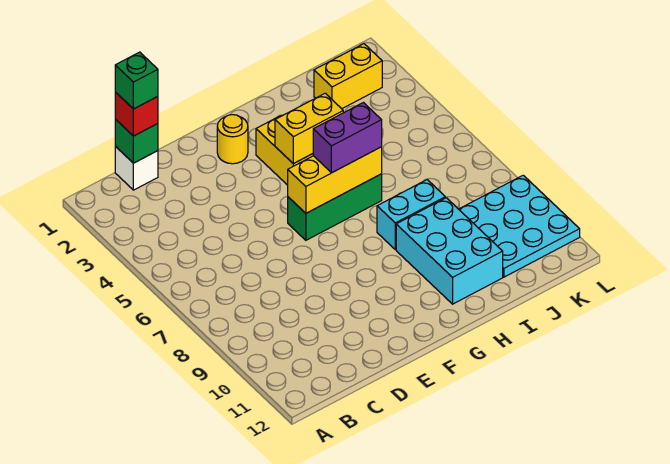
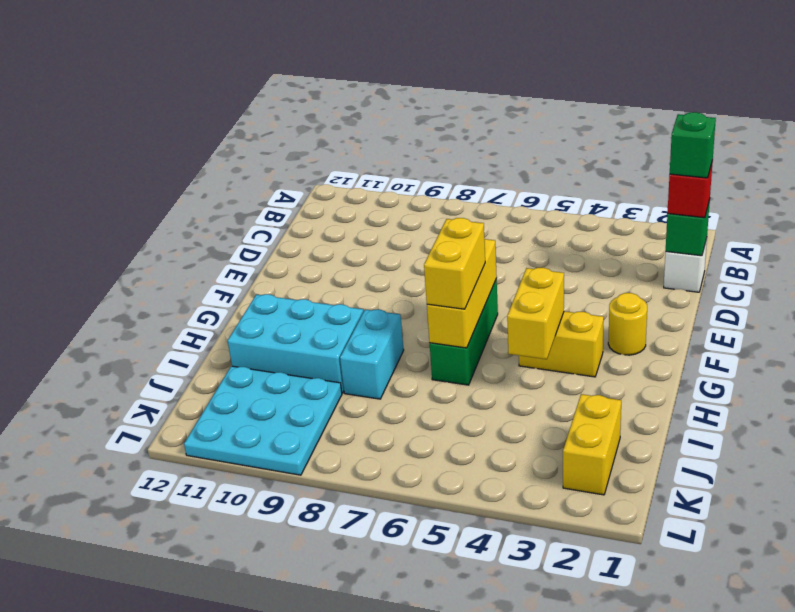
purple brick G6:H6 level 3 -> yellow brick G6:H6 level 3

